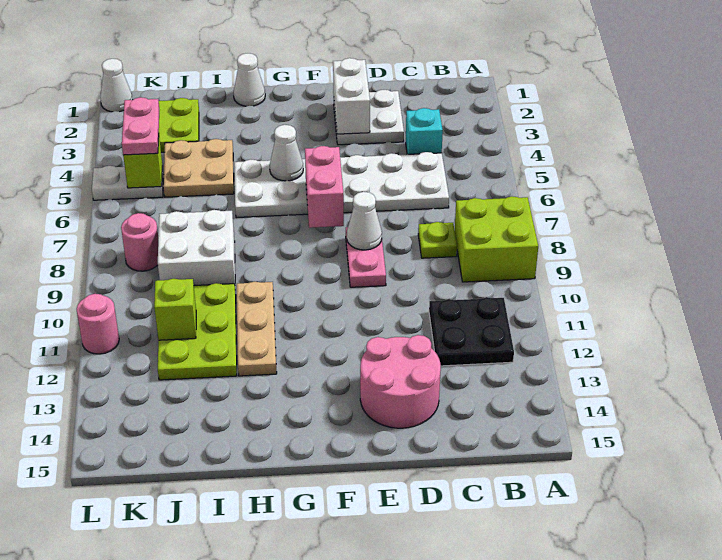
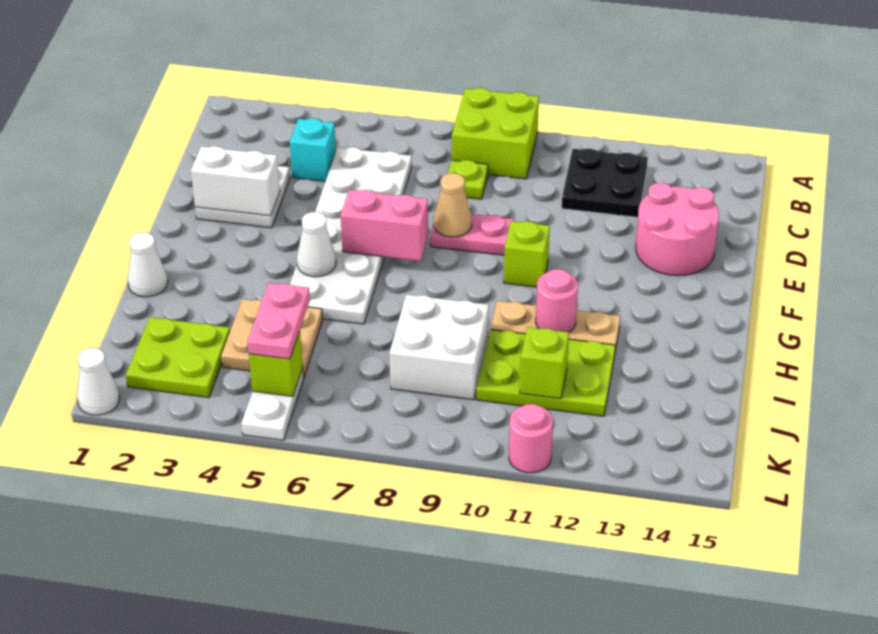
white cone E8 level 2 -> tan cone E8 level 2
none -> lime brick F10 level 1
pink plate K4:K5 level 3 -> pink plate J5:K5 level 3
pink round brick K8 level 1 -> pink round brick H11 level 2

